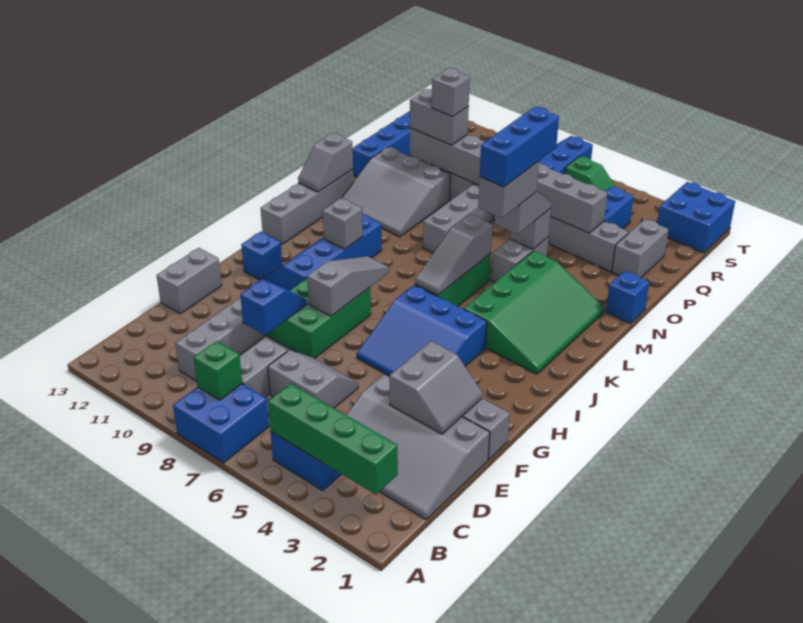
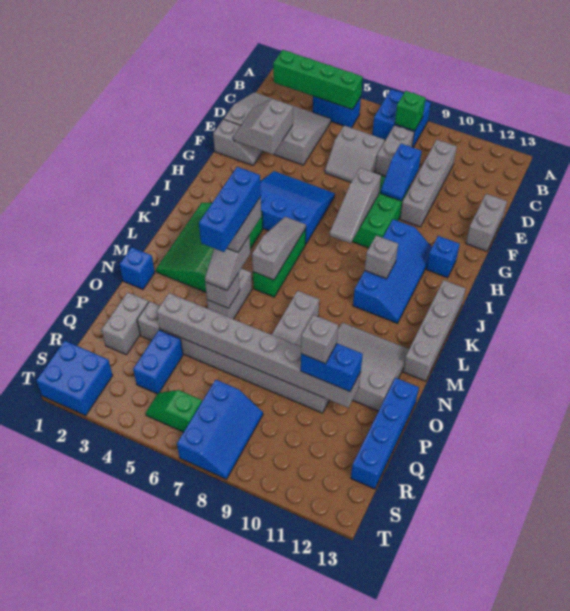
grey slope L13:M13 level 2 top M -> none
grey brick P10:P11 level 3 -> blue brick P10:P11 level 3

